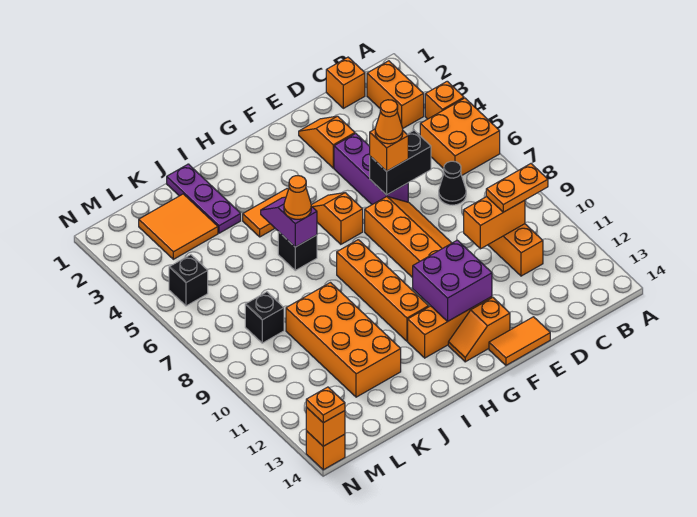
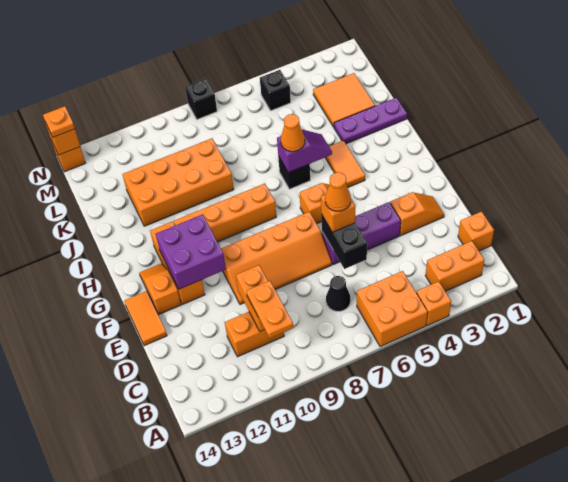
black brick L8 level 1 -> black brick N8 level 1

